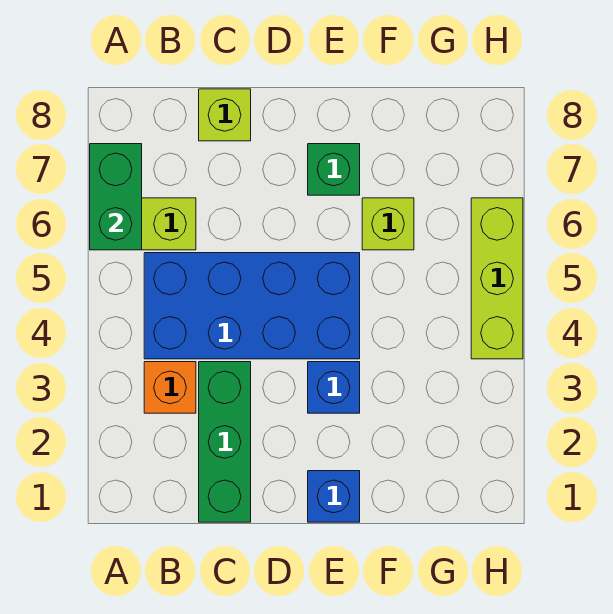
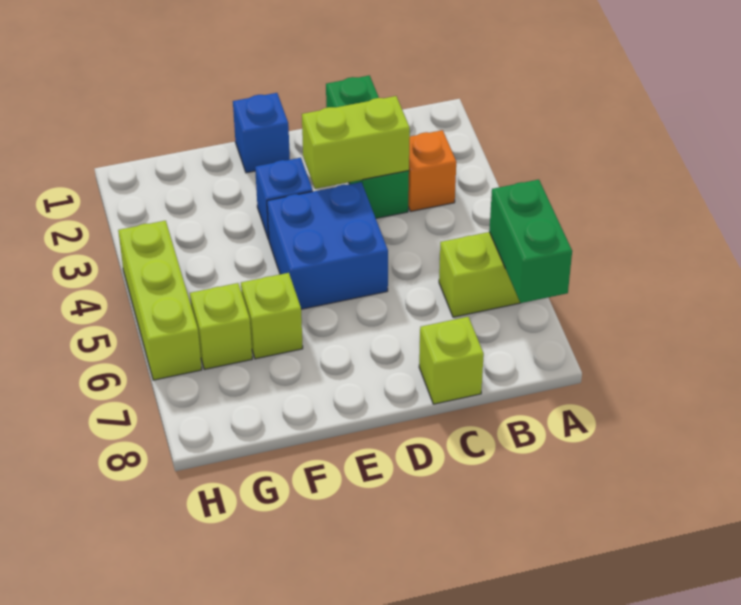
blue brick B4:E5 level 1 -> blue brick D4:E5 level 1
none -> lime brick C3:D3 level 2
green brick E7 level 1 -> none
none -> lime brick G6 level 1

